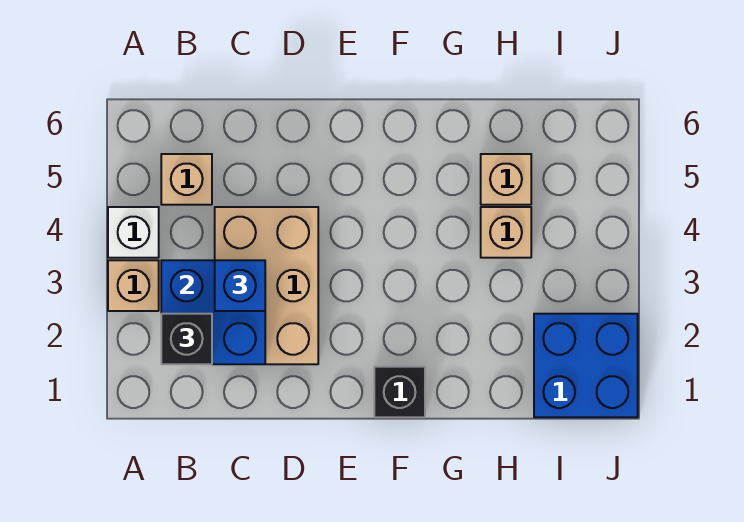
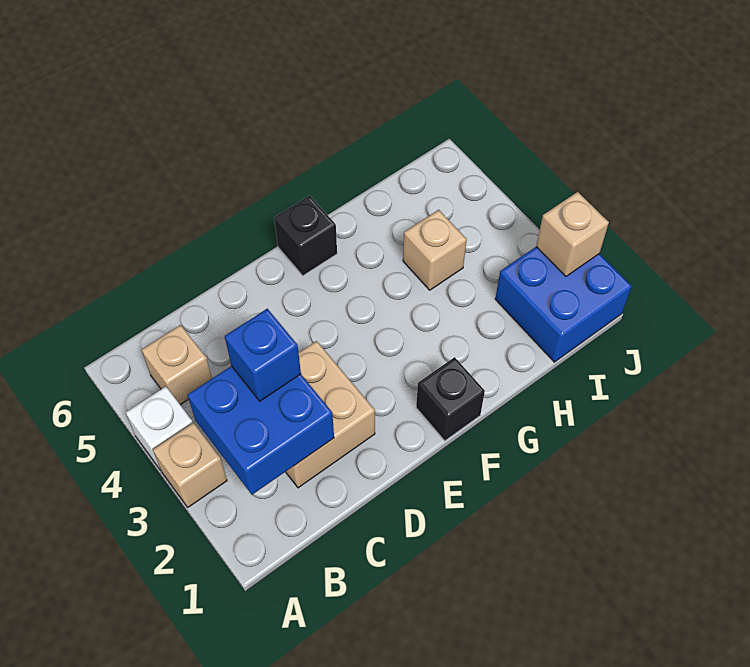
black brick B2 level 3 -> black brick F6 level 1
tan brick C2:D4 level 1 -> tan brick C2:D3 level 1
tan brick H5 level 1 -> tan brick J2 level 2

